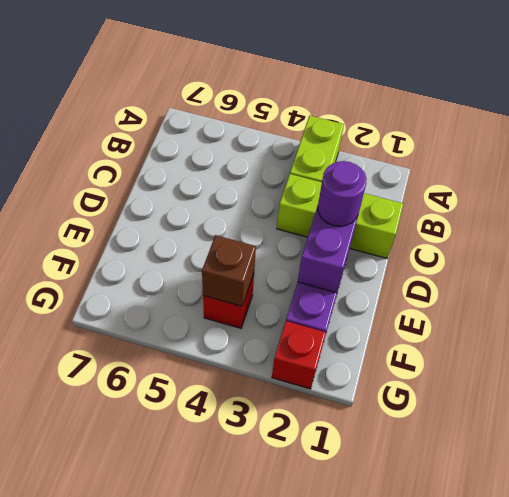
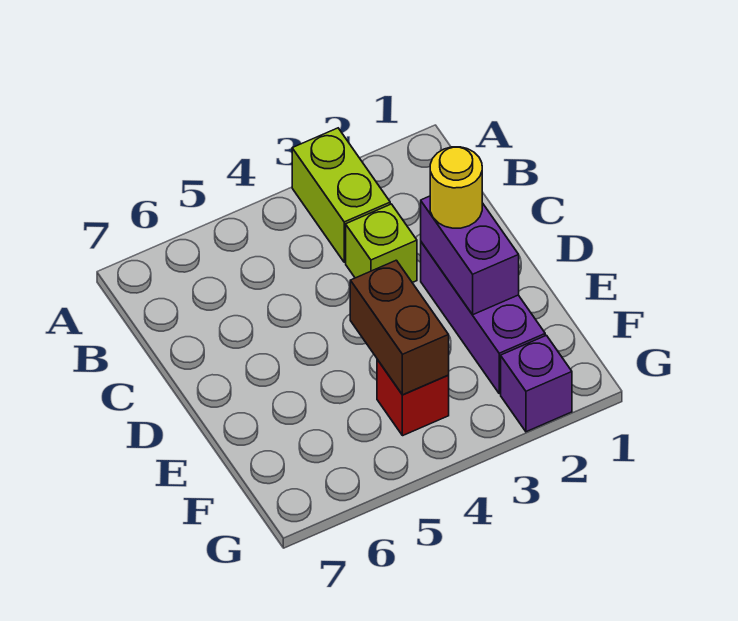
lime brick C1:C3 level 1 -> lime brick C3 level 1
purple round brick D2 level 3 -> yellow round brick D2 level 3
brown brick F4 level 2 -> brown brick E4:F4 level 2
red brick G2 level 1 -> purple brick G2 level 1

